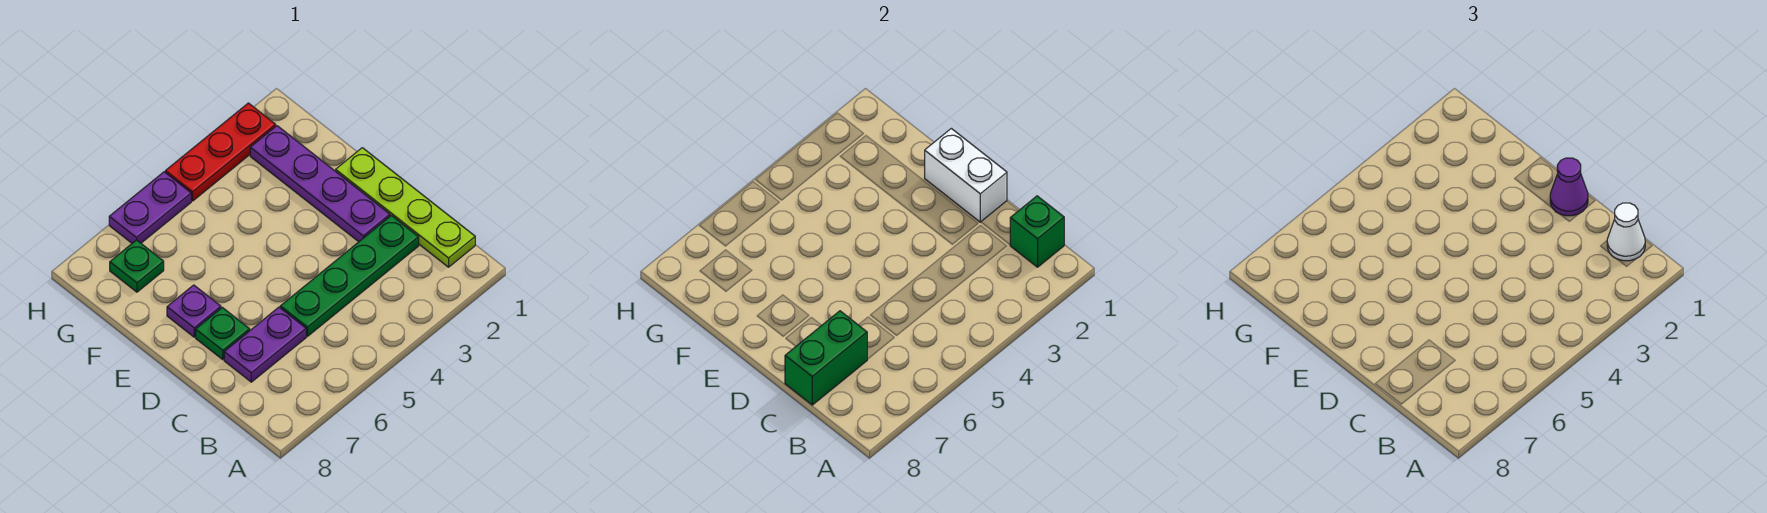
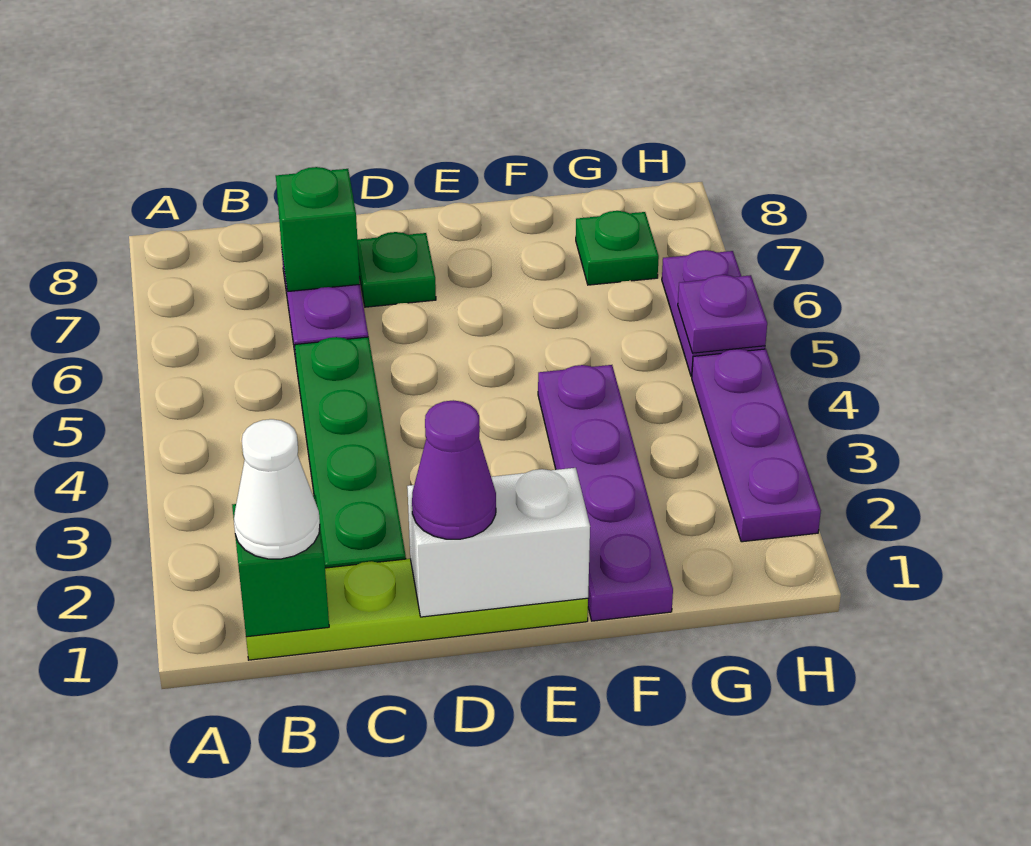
green brick C7:C8 level 2 -> green brick C7 level 2
purple plate D2:G2 level 1 -> purple plate F1:F4 level 1
purple plate E7 level 1 -> purple plate H5 level 2
red plate H2:H4 level 1 -> purple plate H2:H4 level 1

